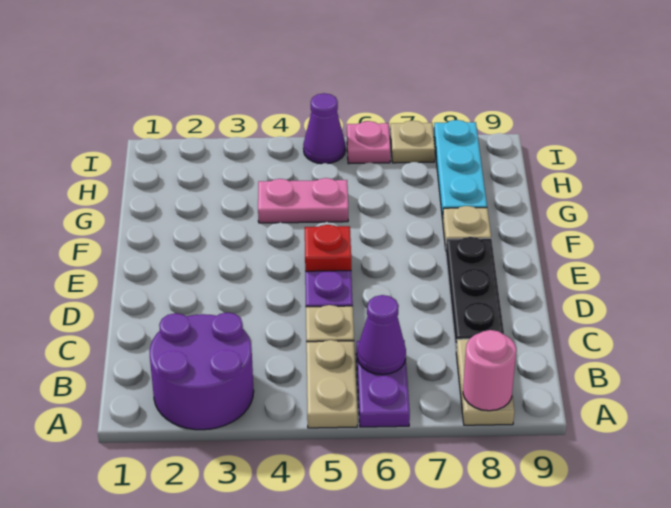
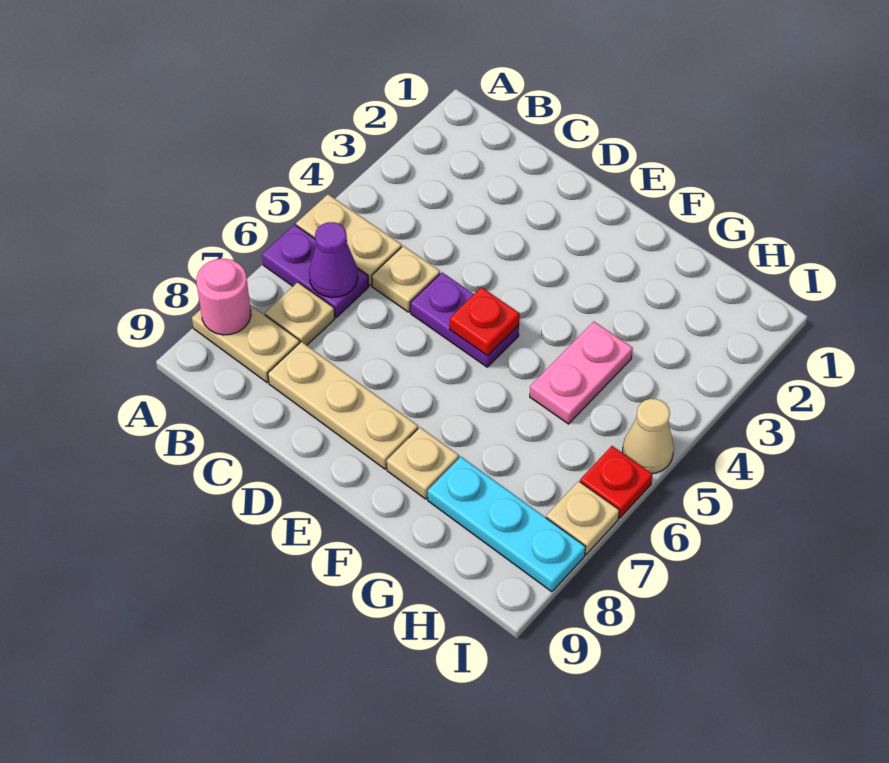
purple round brick A2:B3 level 1 -> none
none -> tan plate B7 level 1
black plate C8:E8 level 1 -> tan plate C8:E8 level 1
purple cone I5 level 1 -> tan cone I5 level 1
pink plate I6 level 1 -> red plate I6 level 1

